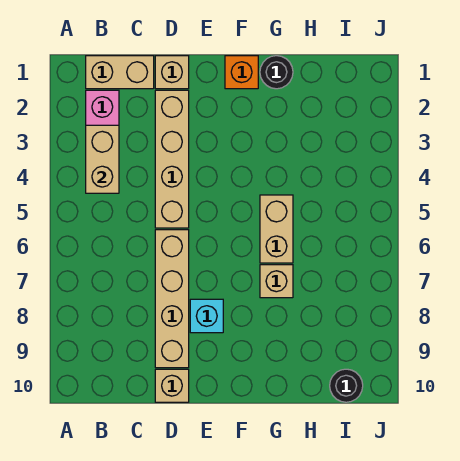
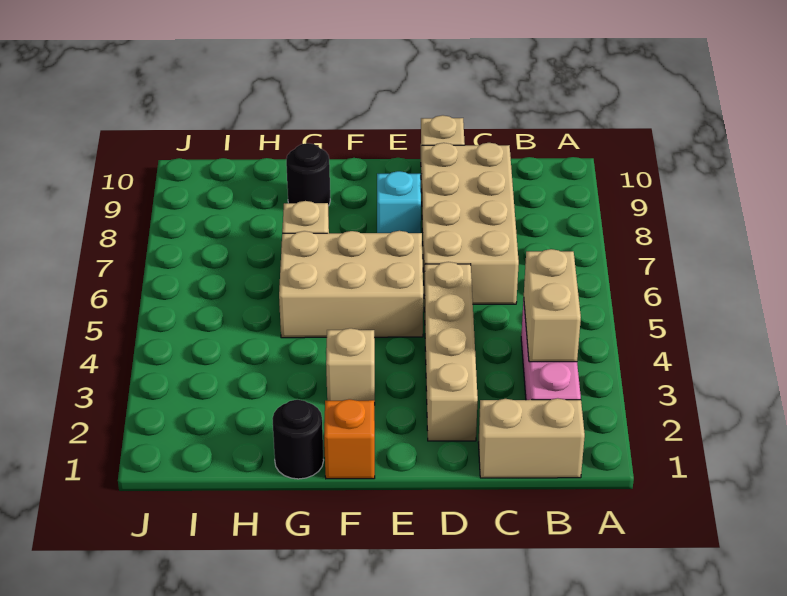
tan brick D1 level 1 -> tan brick F3 level 1
tan brick D6:D9 level 1 -> tan brick C6:D9 level 1
tan brick G5:G6 level 1 -> tan brick E5:G6 level 1
black round brick I10 level 1 -> black round brick G9 level 1

